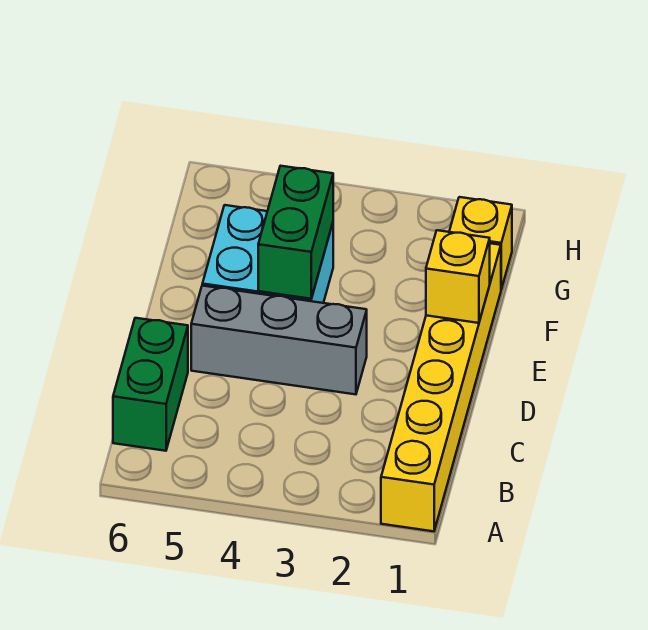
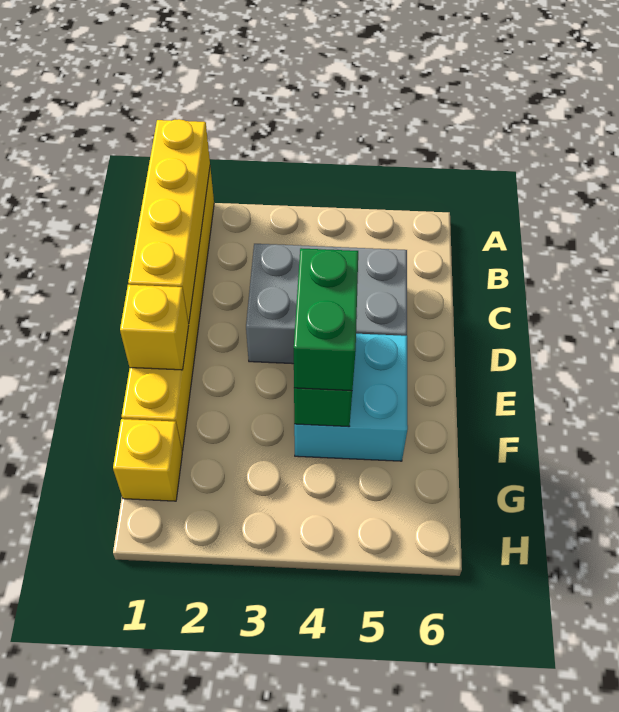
none -> yellow brick A1:D1 level 2
green brick B6:C6 level 1 -> green brick E4:F4 level 3
grey brick D3:D5 level 1 -> grey brick C3:D5 level 1

